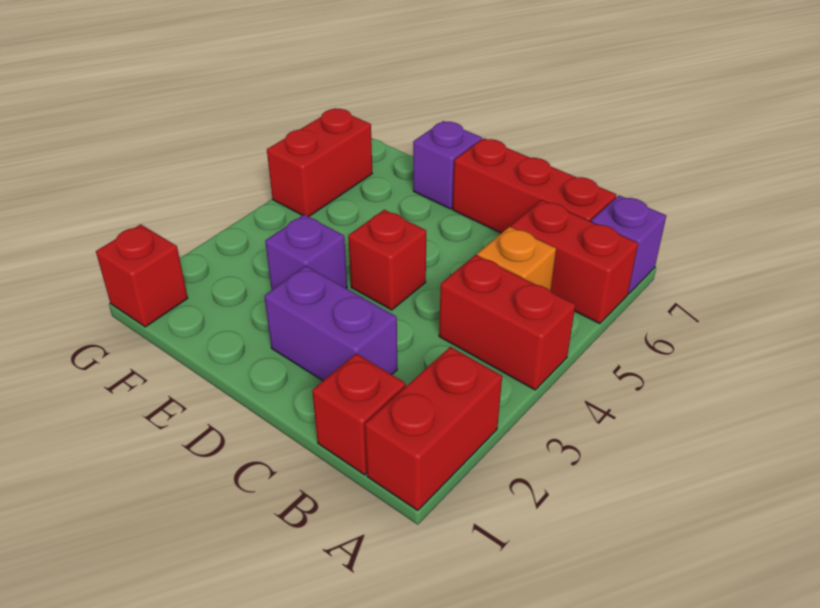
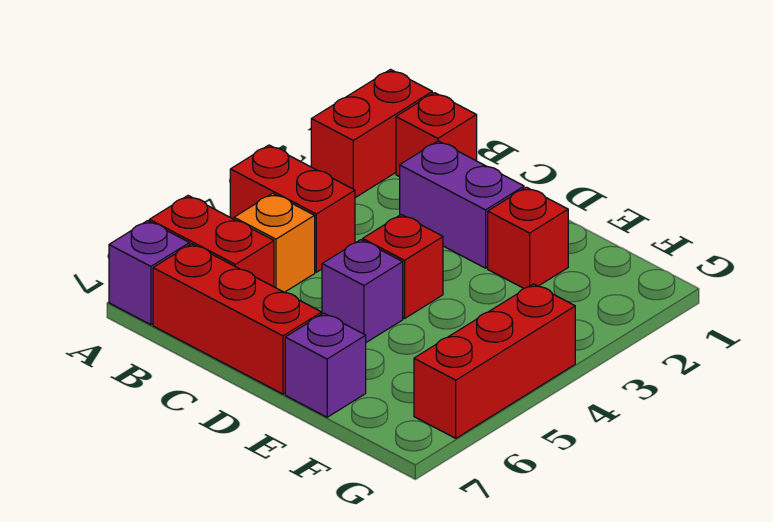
purple brick E3 level 1 -> purple brick D5 level 1
red brick G1 level 1 -> red brick E2 level 1
red brick G5:G6 level 1 -> red brick G4:G6 level 1

